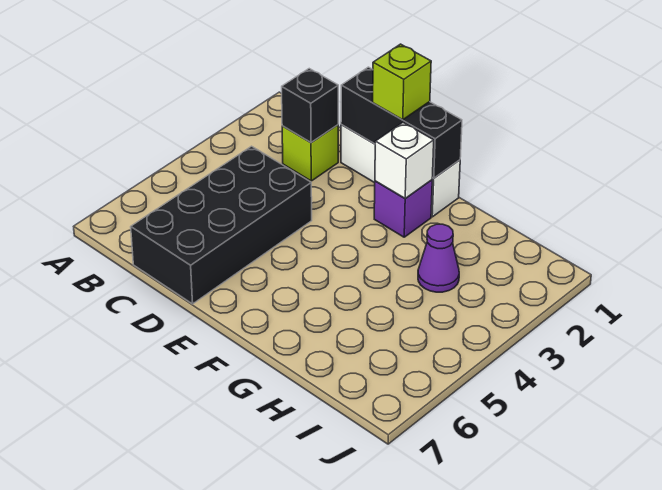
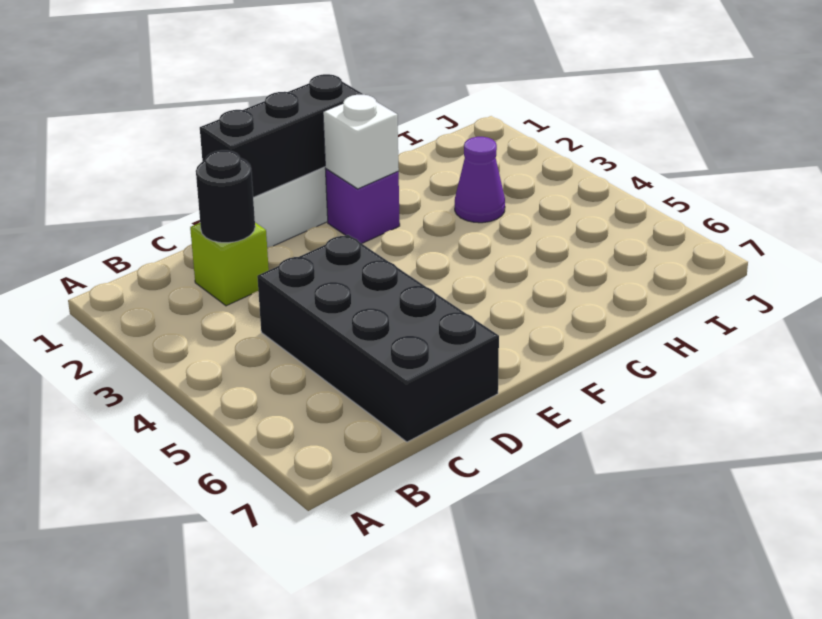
black brick C2 level 2 -> black round brick C2 level 2
lime brick E1 level 3 -> none

